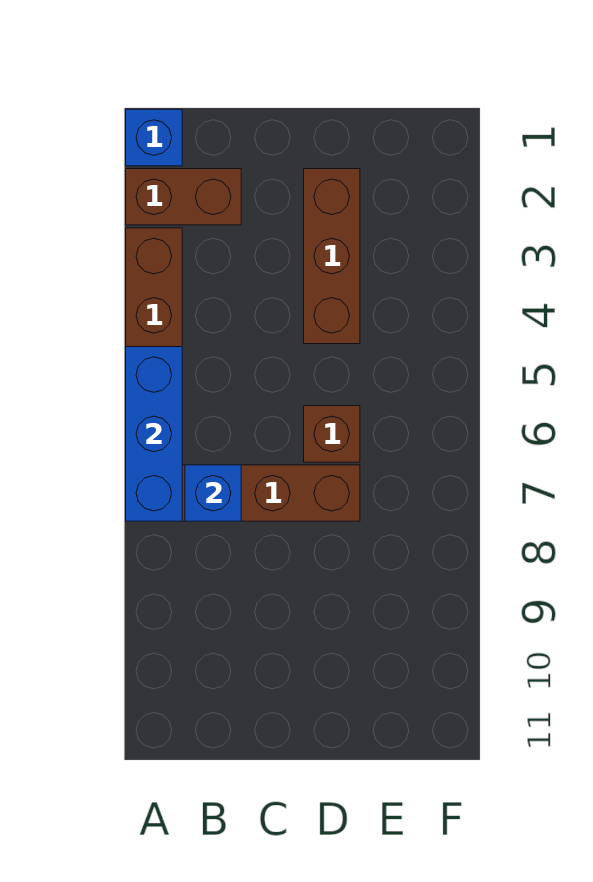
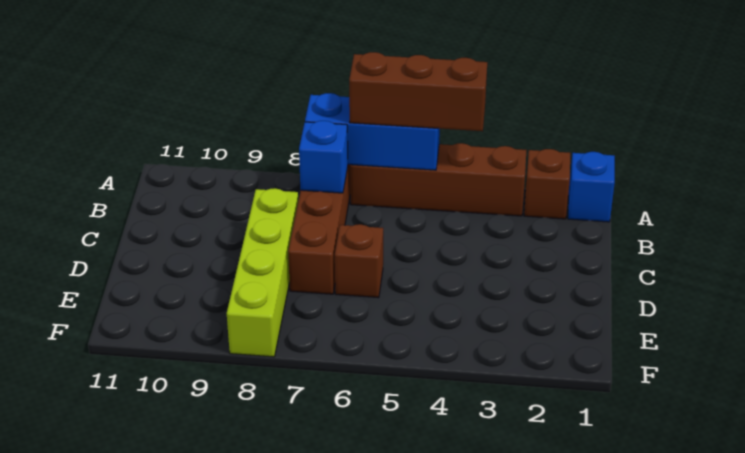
brown brick A2:B2 level 1 -> brown brick A2 level 1
none -> lime brick C8:F8 level 1
brown brick D2:D4 level 1 -> brown brick A4:A6 level 3

